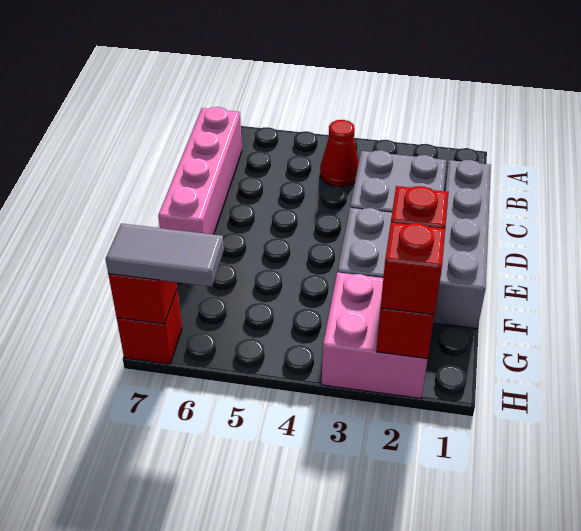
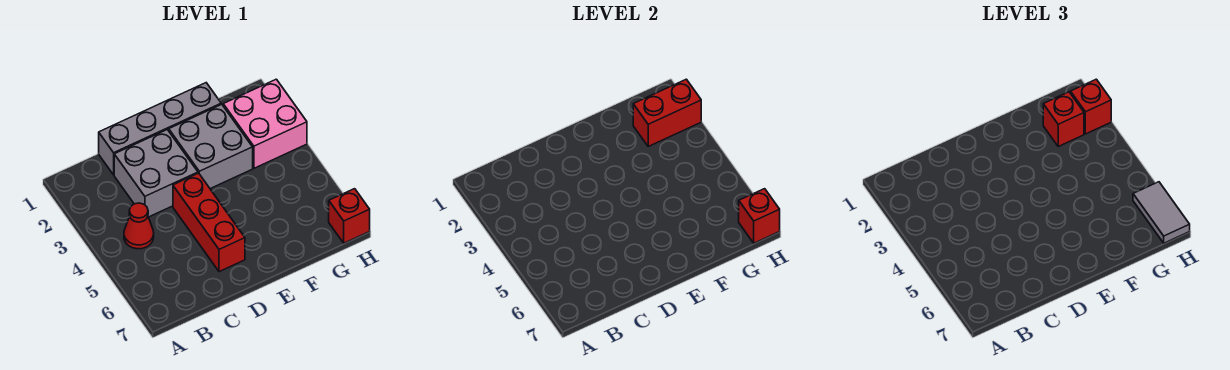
pink brick B7:E7 level 1 -> none
none -> red brick D4:D6 level 1

